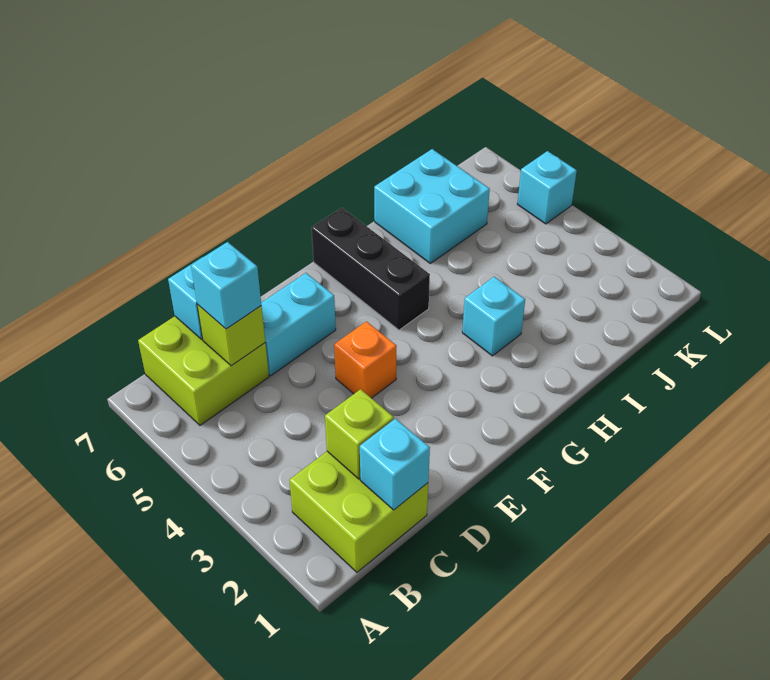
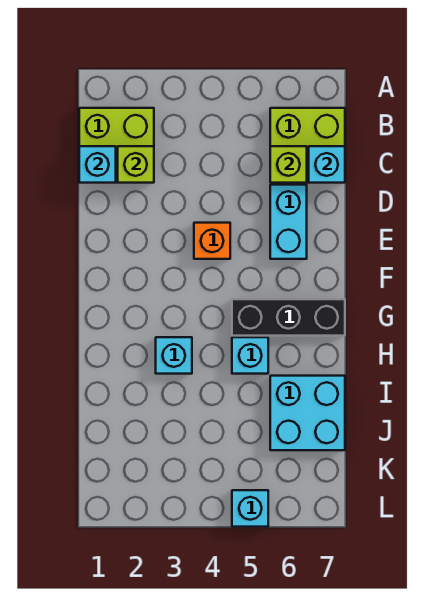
cyan brick C6 level 3 -> cyan brick H5 level 1

